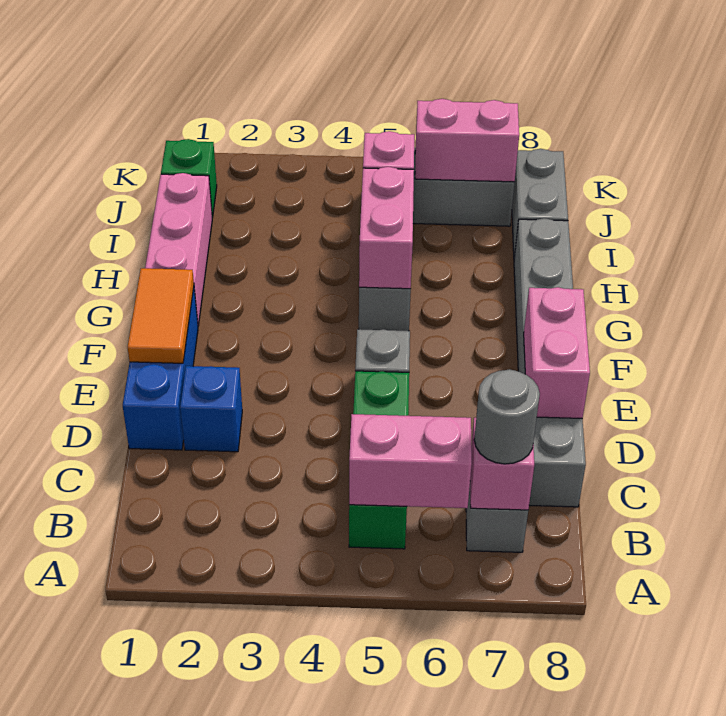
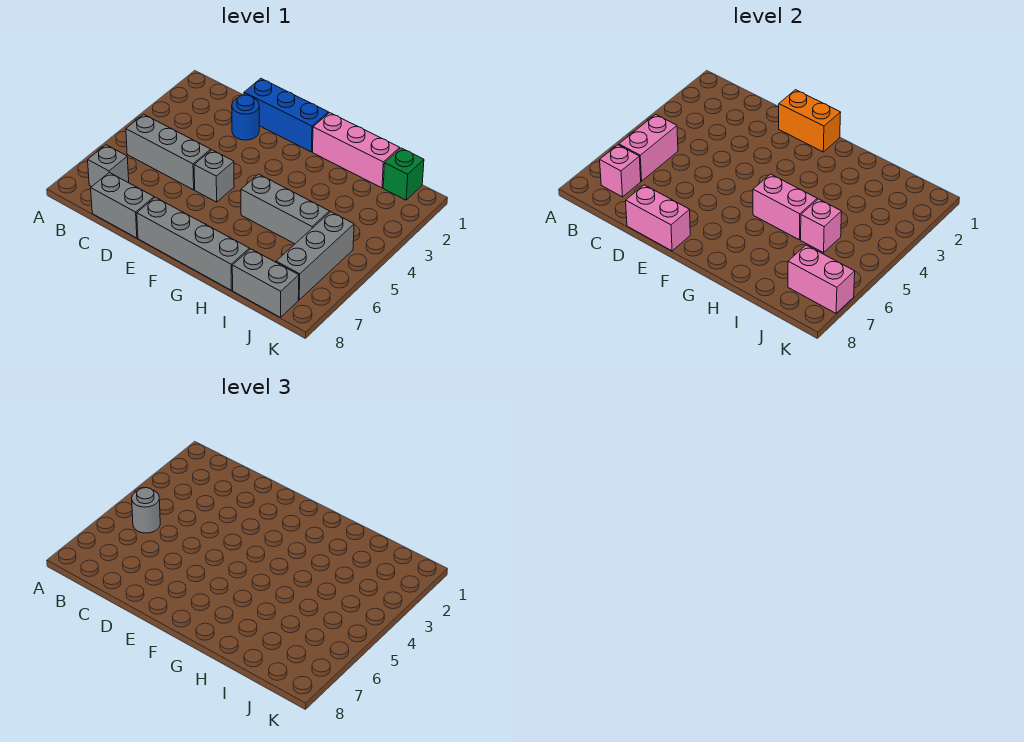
green brick B5:D5 level 1 -> grey brick B5:D5 level 1
grey round brick B7 level 3 -> grey round brick B5 level 3
blue brick D2 level 1 -> blue round brick D2 level 1
orange tile E1:F1 level 2 -> orange brick E1:F1 level 2
pink brick J6:J7 level 2 -> pink brick J7:K7 level 2

